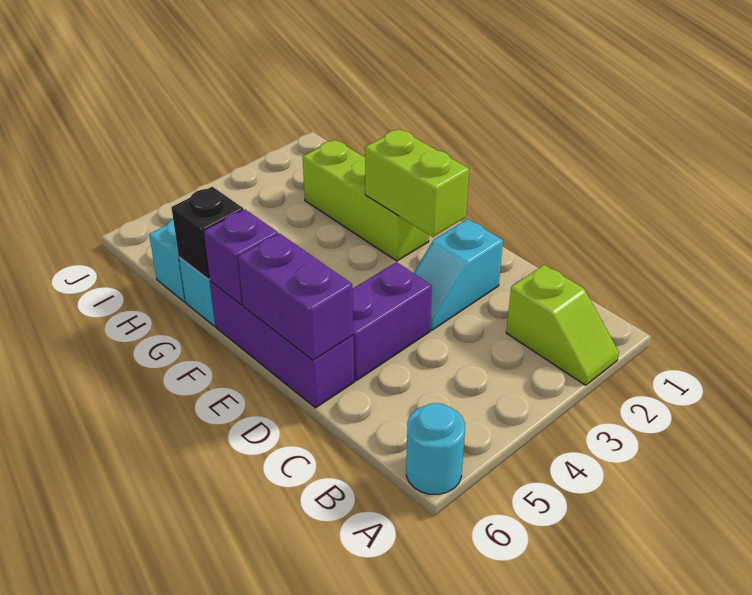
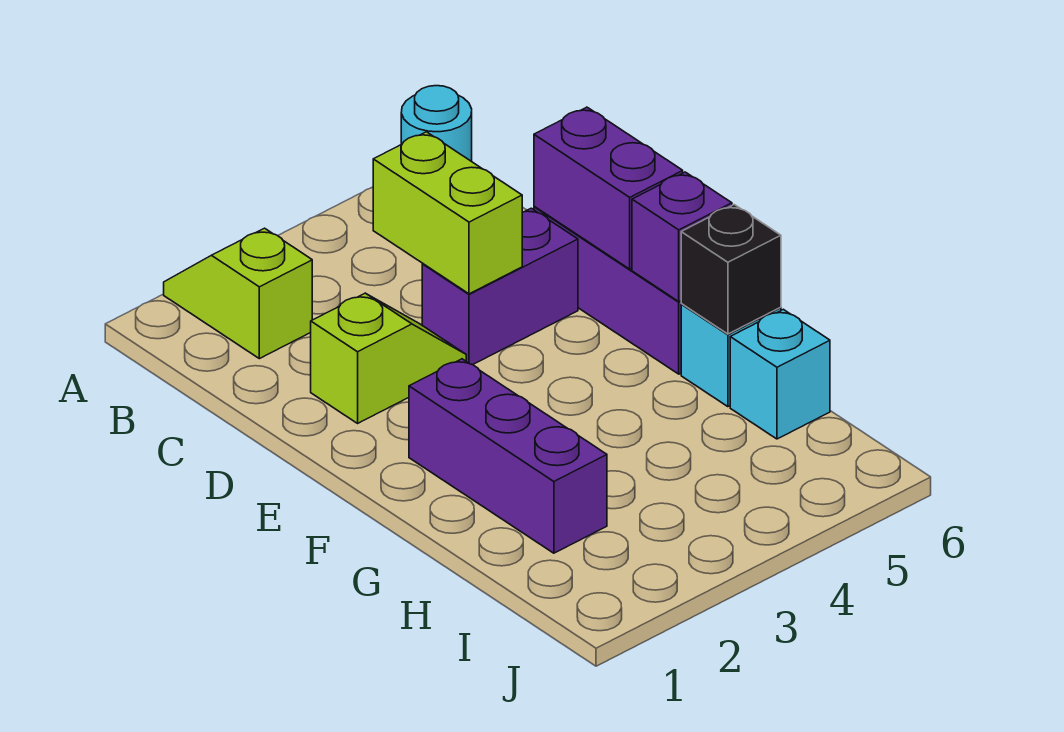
cyan slope D2:D3 level 1 top 2 -> lime slope D2:D3 level 1 top 2
lime brick E2:F2 level 2 -> lime brick C4:D4 level 2
lime brick F2:H2 level 1 -> purple brick F2:H2 level 1

